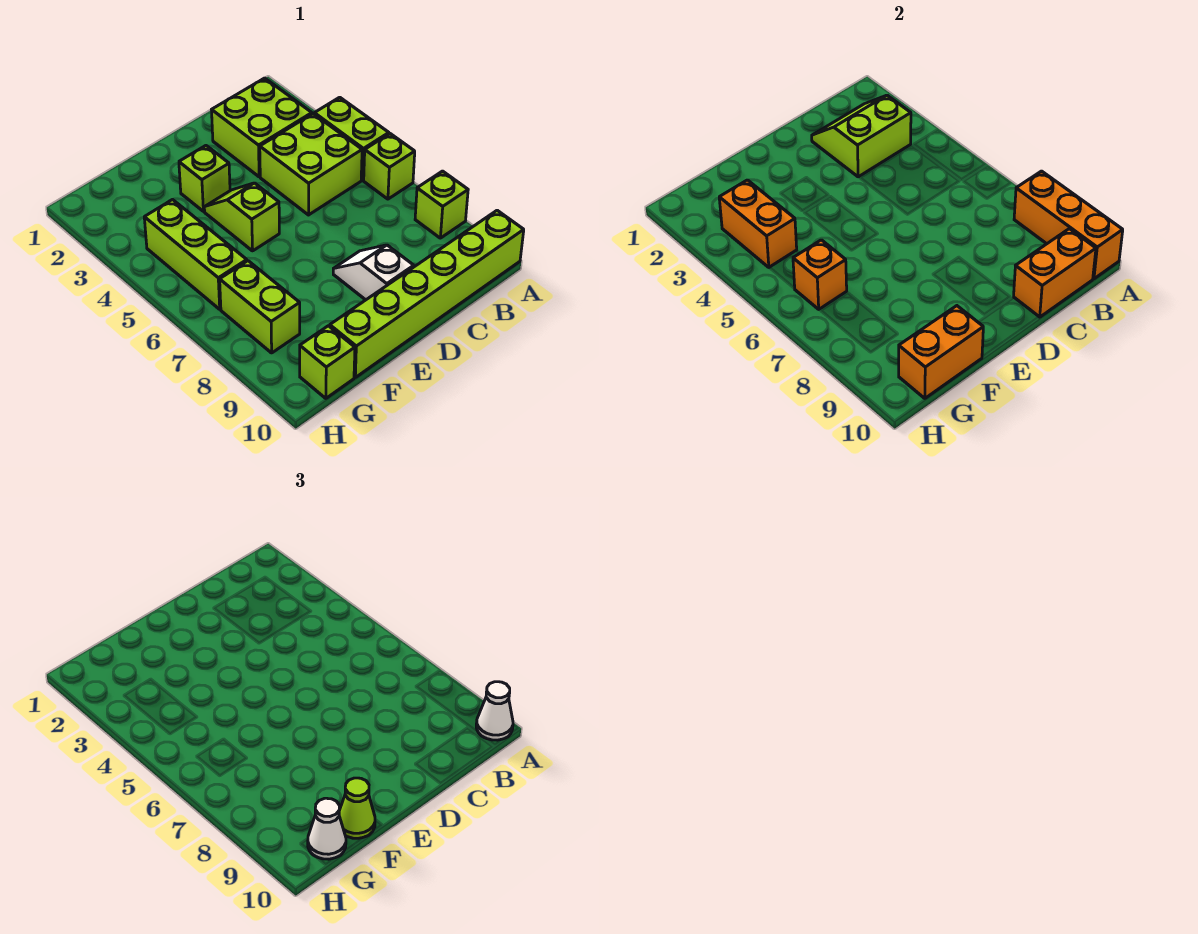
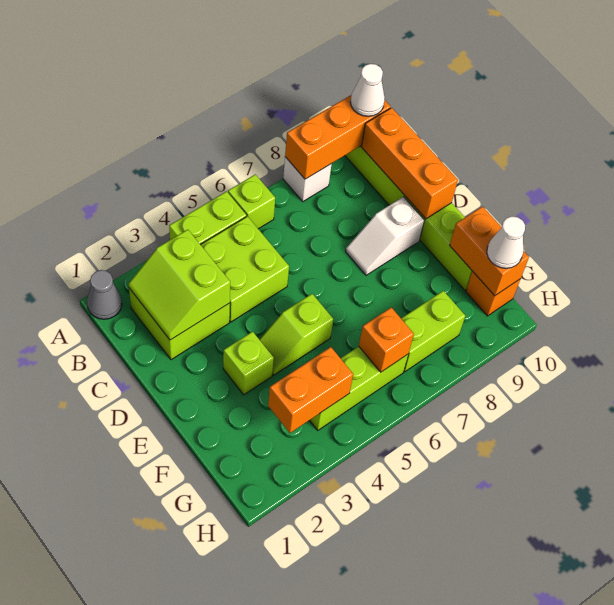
none -> grey cone A1 level 1
lime brick A8 level 1 -> white brick A8 level 1
orange brick B10:C10 level 2 -> orange brick B10:D10 level 2
lime cone F10 level 3 -> none
lime brick G10 level 1 -> orange brick G10 level 1

